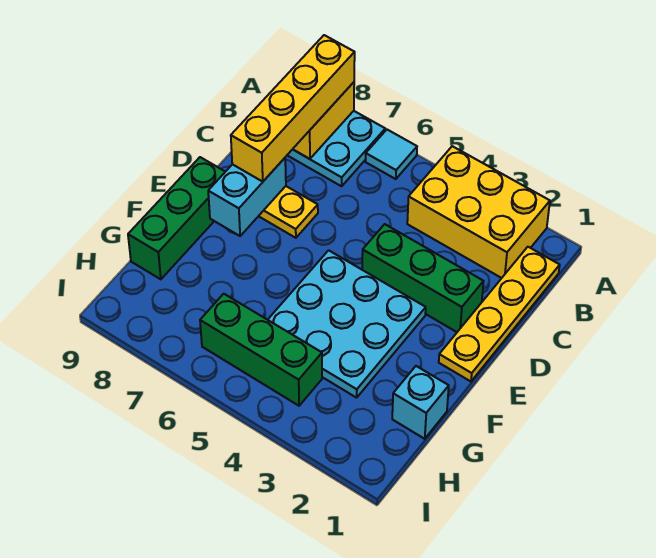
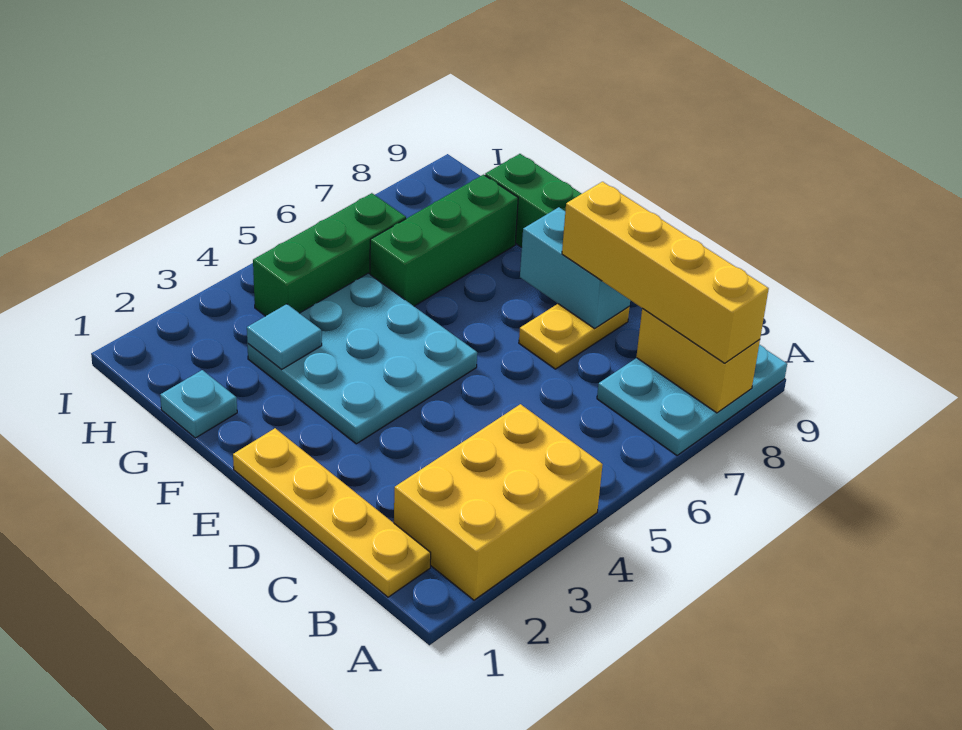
cyan tile A6 level 1 -> cyan tile G3 level 2
green brick D2:D4 level 1 -> green brick G6:G8 level 1
cyan brick G1 level 1 -> cyan plate G1 level 1

